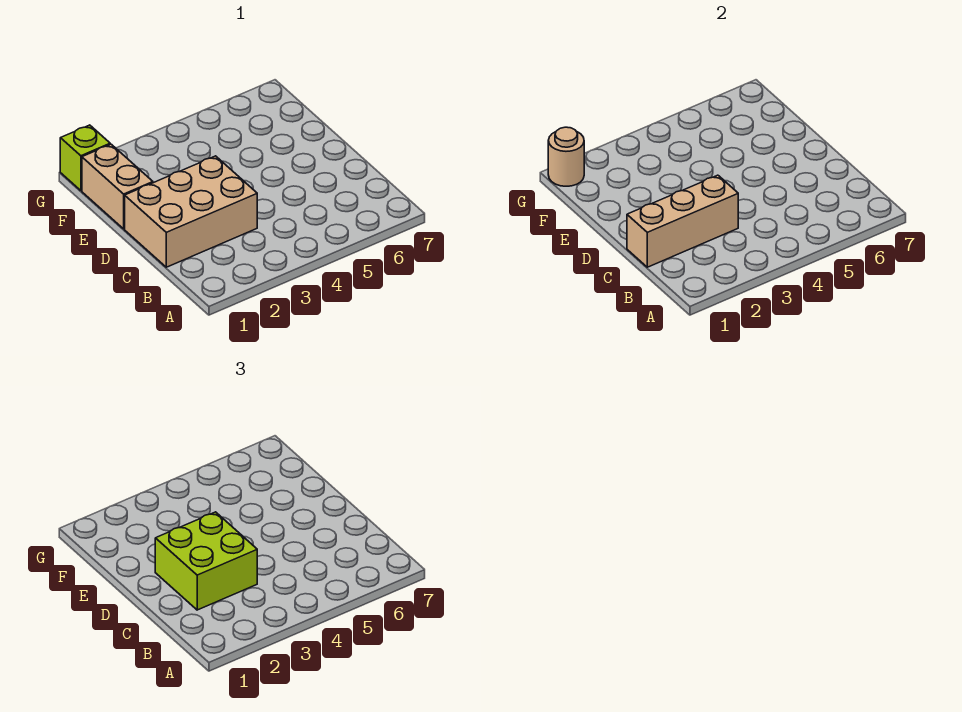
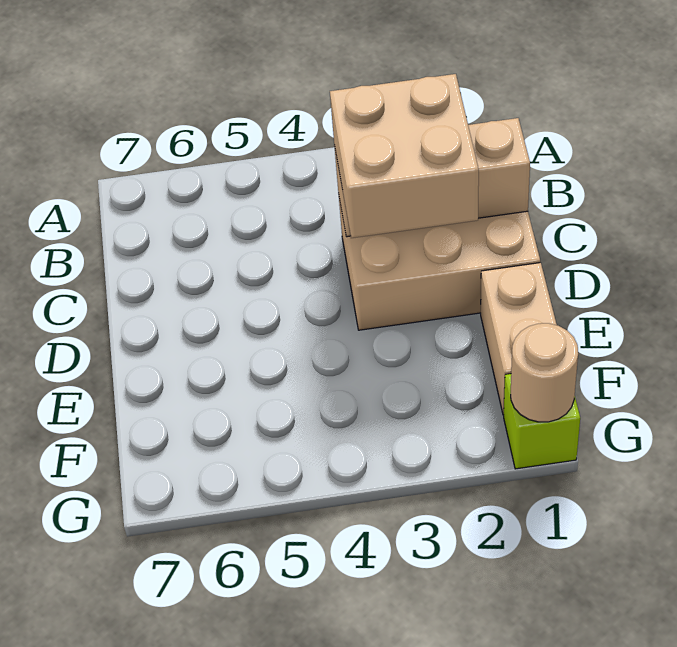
lime brick C2:D3 level 3 -> tan brick C2:D3 level 3

